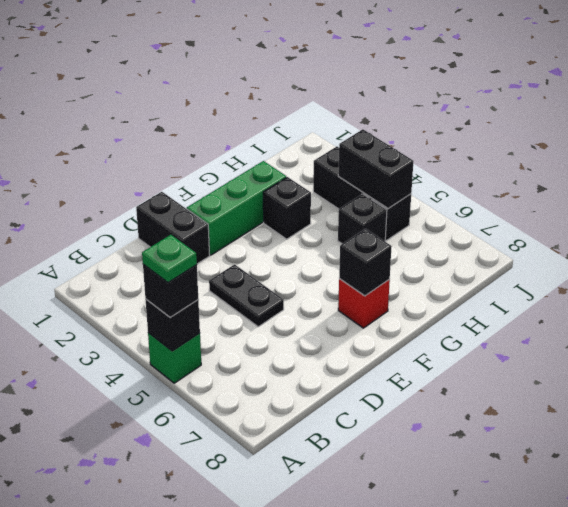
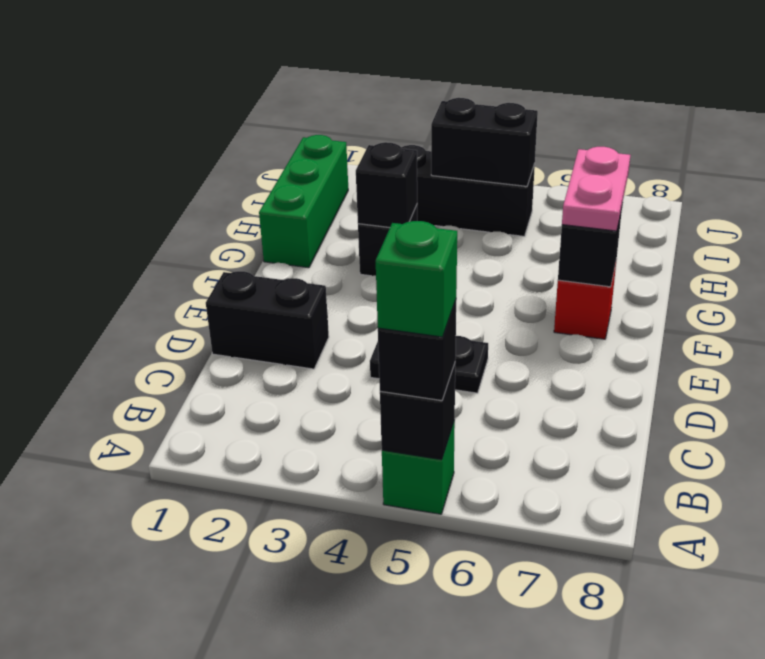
green plate A5 level 4 -> green brick A5 level 4
green brick E2:G2 level 1 -> green brick G1:I1 level 1
none -> pink plate F7:G7 level 3
black brick H5 level 1 -> black brick G3 level 2

